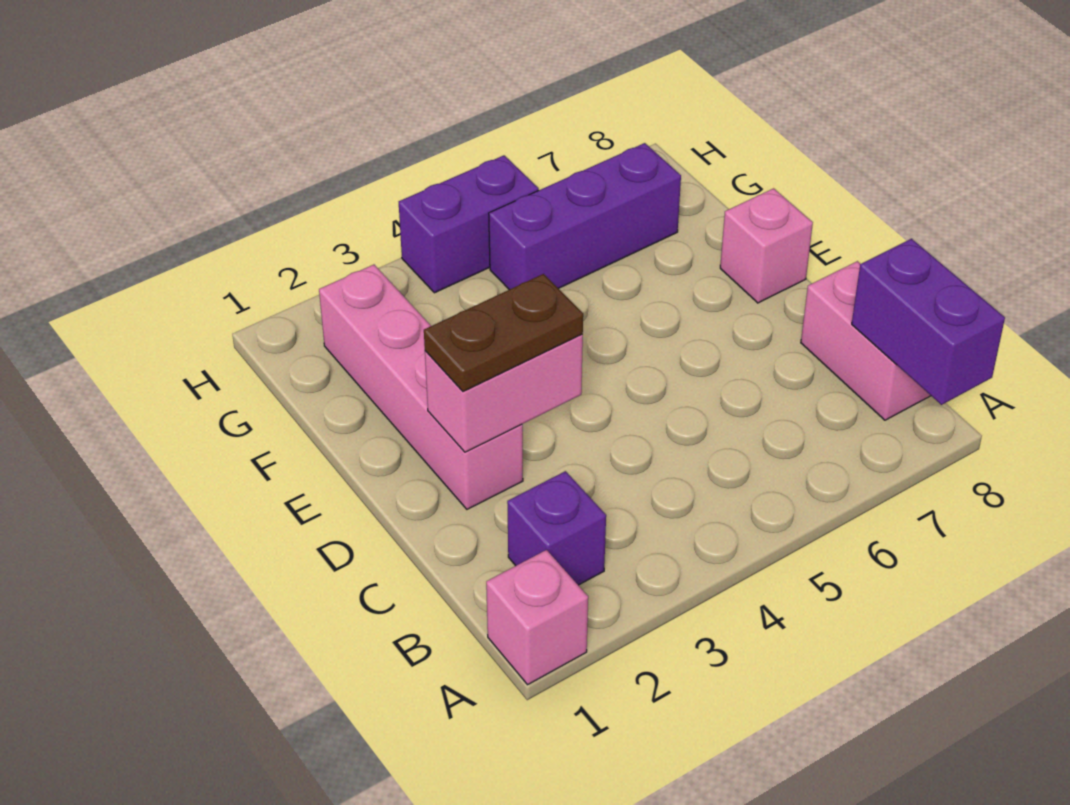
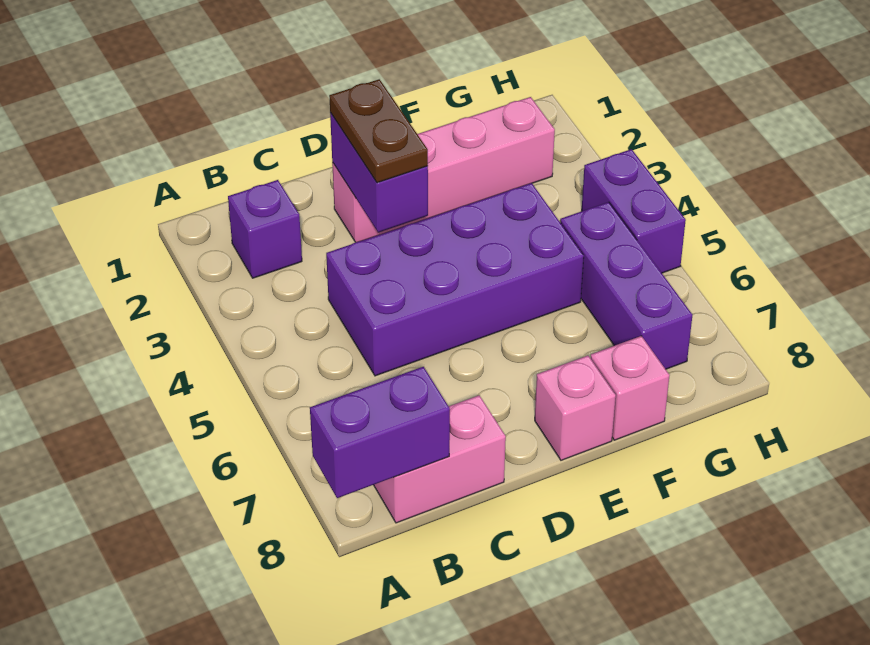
pink brick A1 level 1 -> pink brick F8 level 1
none -> purple brick C4:F5 level 1
pink brick D2:D3 level 2 -> purple brick D2:D3 level 2

